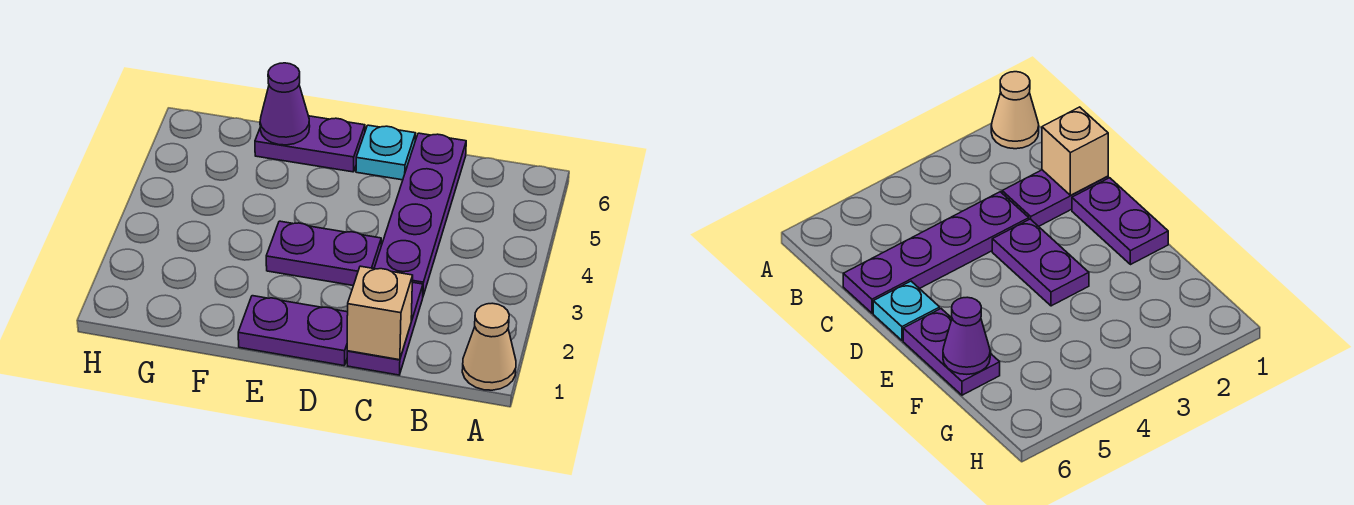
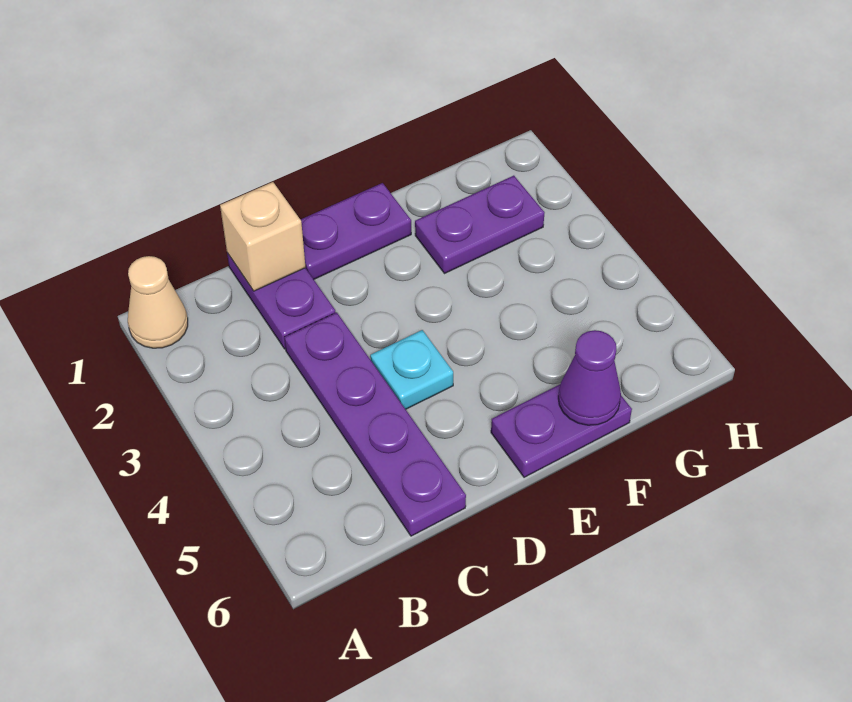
purple plate D3:E3 level 1 -> purple plate F2:G2 level 1
cyan plate D6 level 1 -> cyan plate D4 level 1

